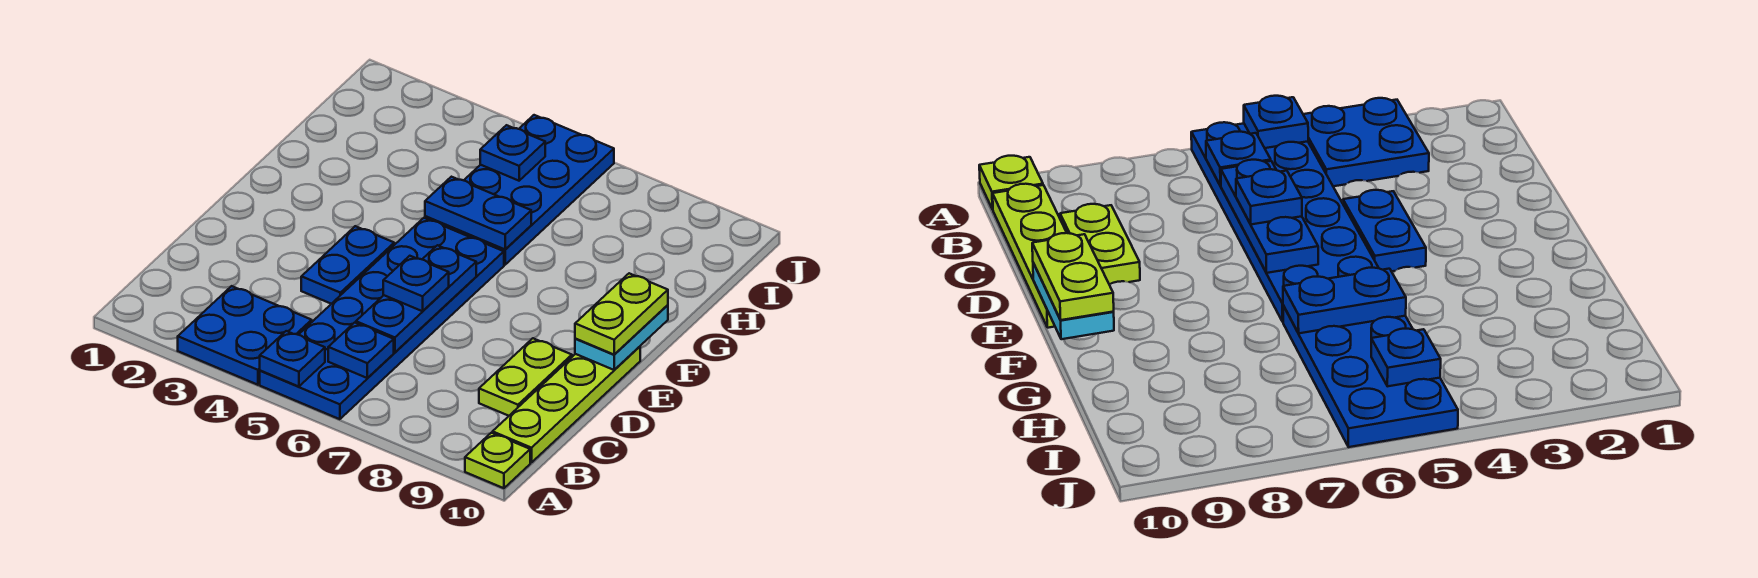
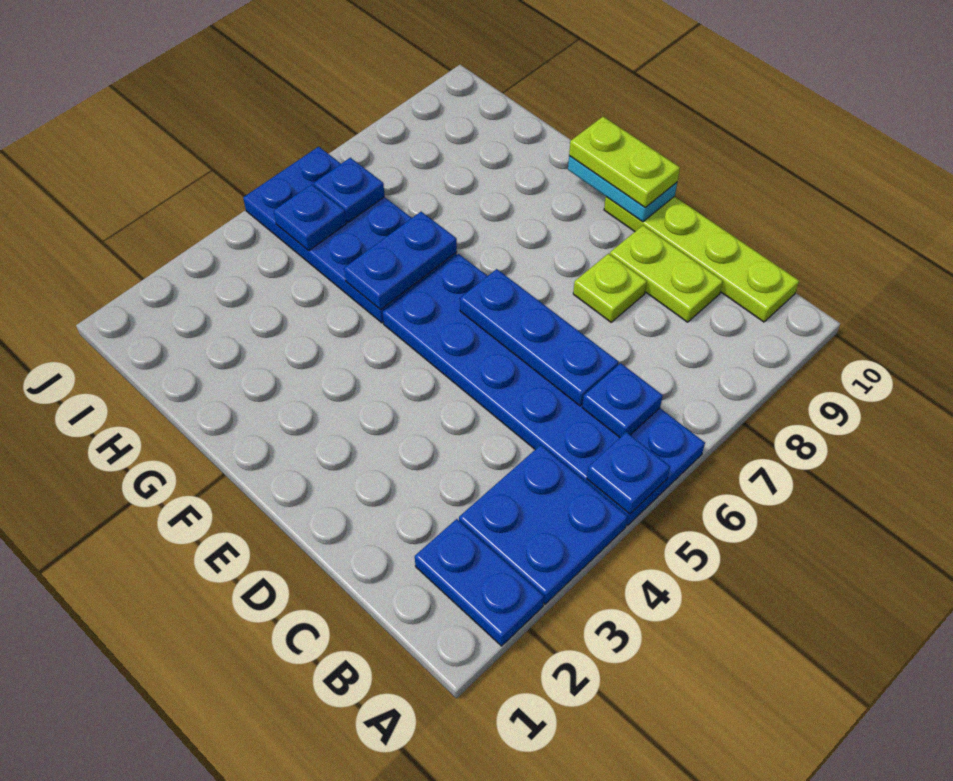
lime plate A10 level 1 -> lime plate D8 level 1
blue plate D4:E4 level 1 -> blue plate A2:B2 level 1
blue plate D6 level 3 -> blue plate I6 level 2

